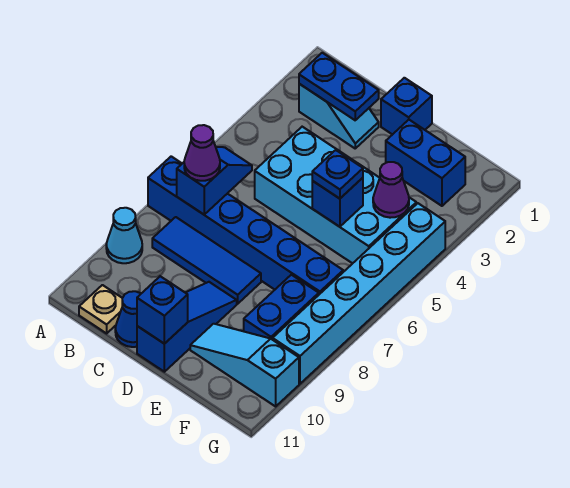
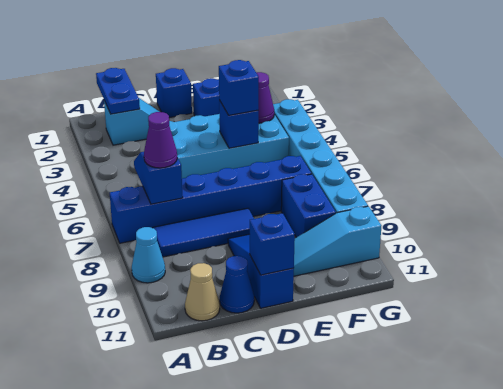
blue plate B2:C2 level 2 -> blue plate B1:B2 level 2
tan plate B11 level 1 -> tan cone B11 level 1
blue plate E5 level 3 -> blue brick E5 level 3

